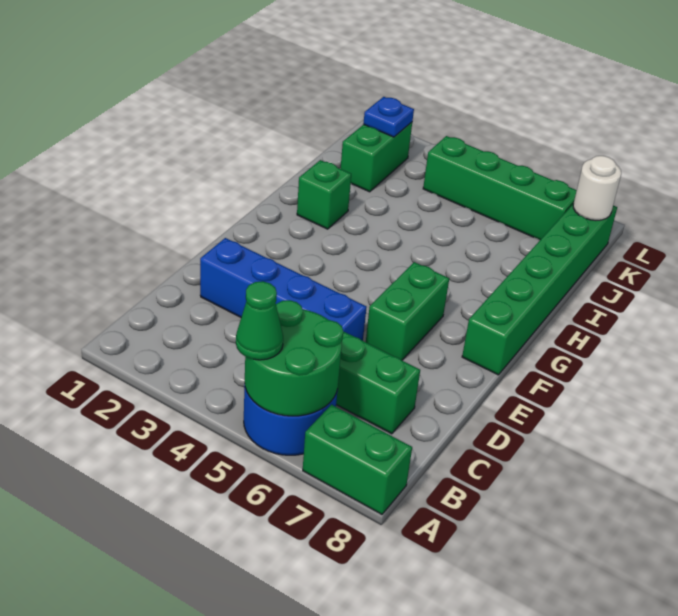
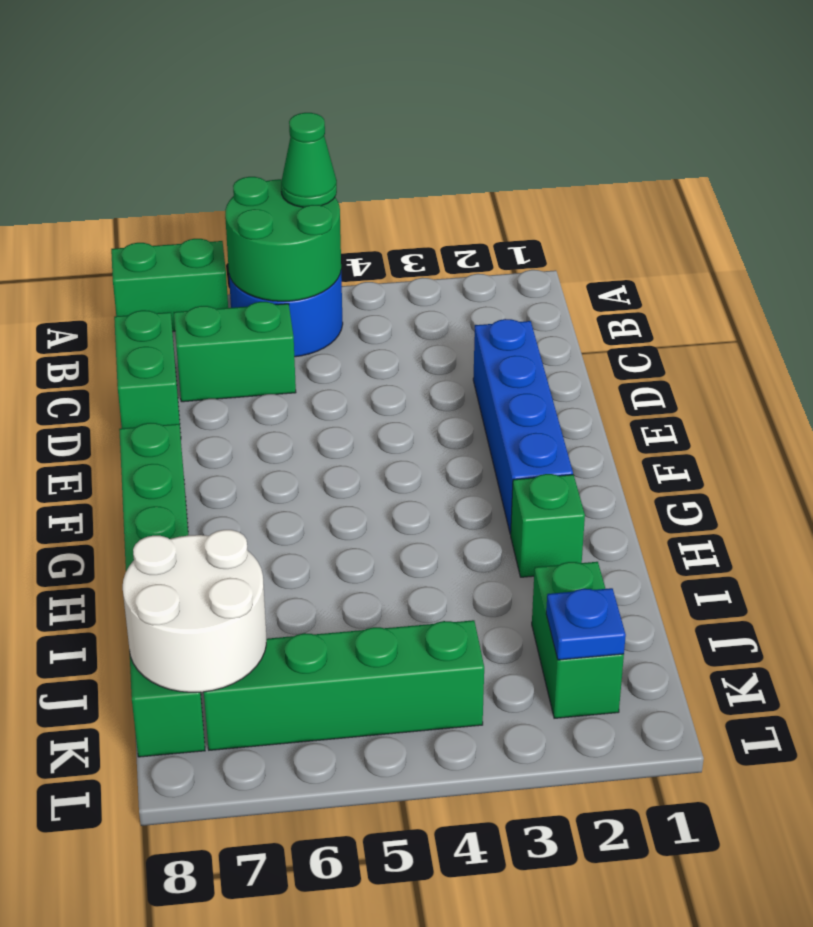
blue brick D2:D5 level 1 -> blue brick D2:G2 level 1
green brick E6:F6 level 1 -> green brick C8:D8 level 1
white round brick K8 level 2 -> white round brick J7:K8 level 2

